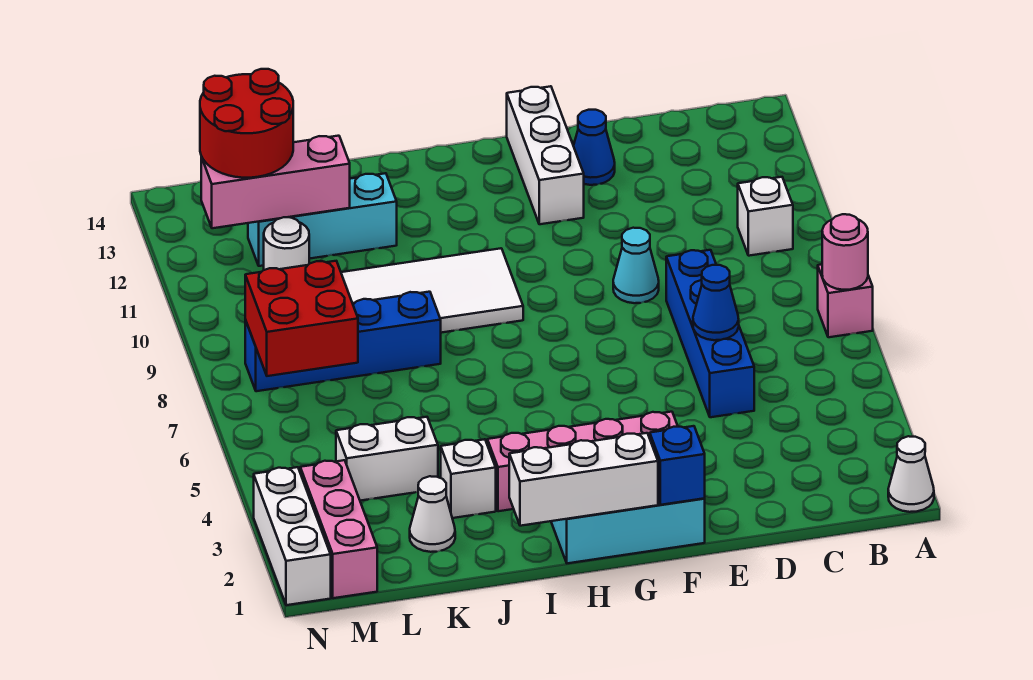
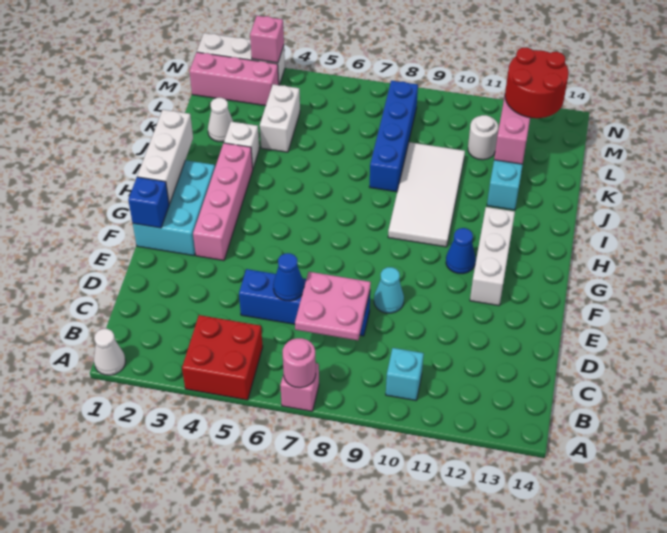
white brick B10 level 1 -> cyan brick B10 level 1
none -> pink plate C7:D8 level 2
blue cone E13 level 1 -> blue cone G11 level 1
white brick F12:F14 level 1 -> white brick F12:H12 level 1
red brick L7:M8 level 2 -> red brick A4:B5 level 1
none -> pink brick N3 level 2

